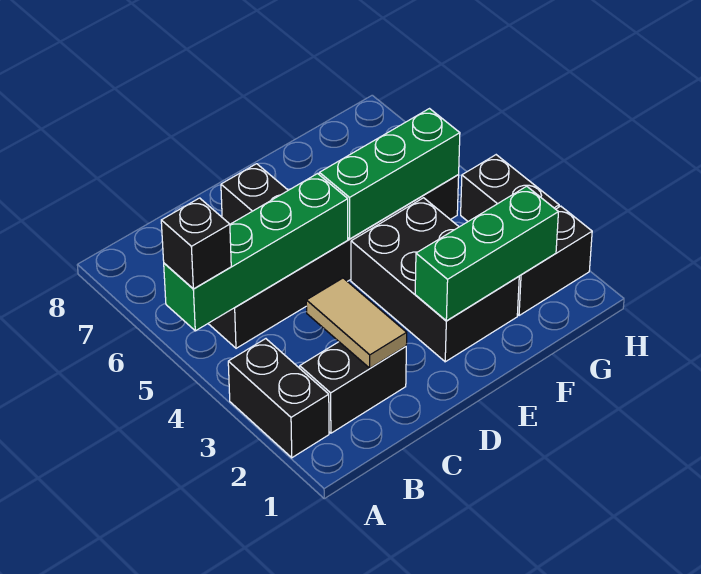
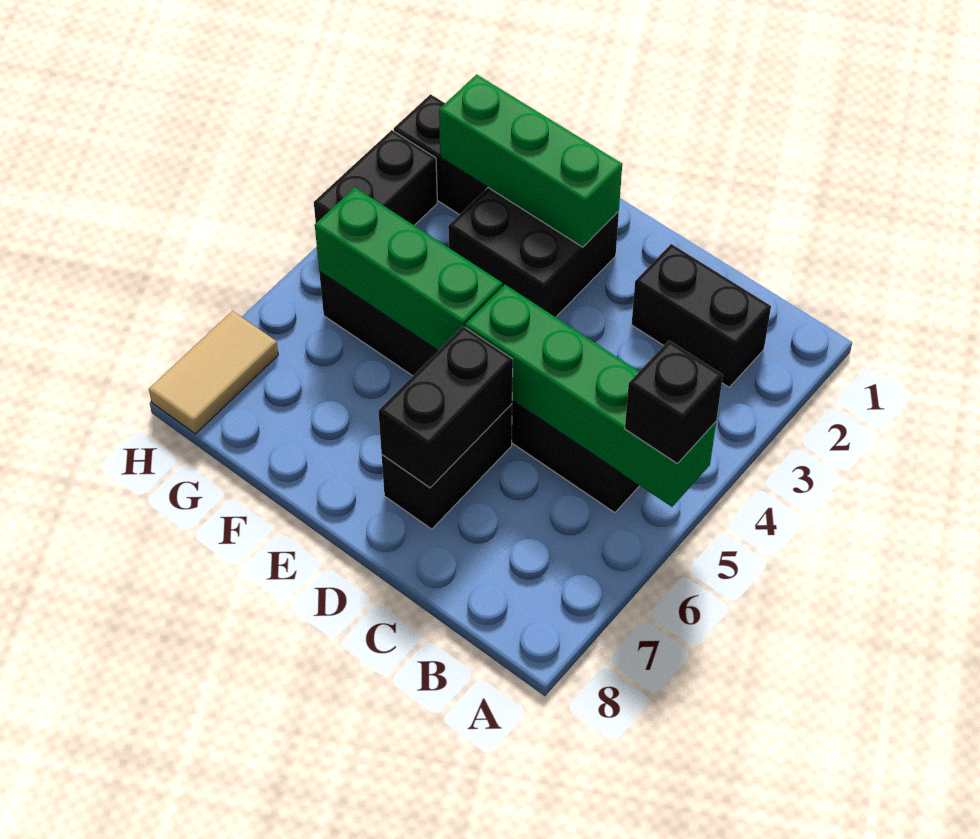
black brick A2:A3 level 1 -> black brick D6:D7 level 2
tan tile C2:C3 level 2 -> tan tile H7:H8 level 1
black brick E2:F4 level 1 -> black brick E2:F3 level 1

